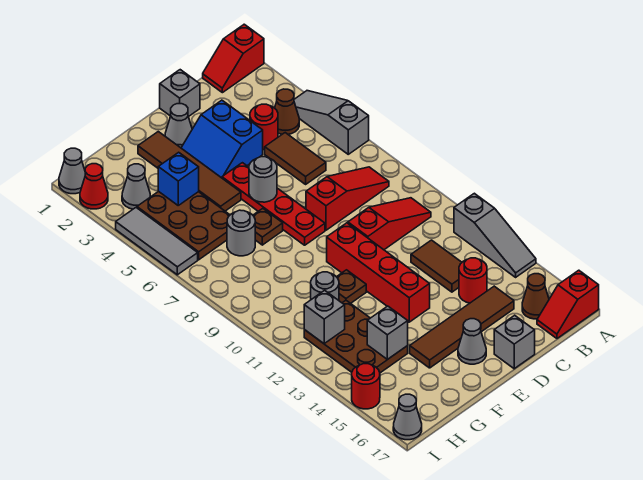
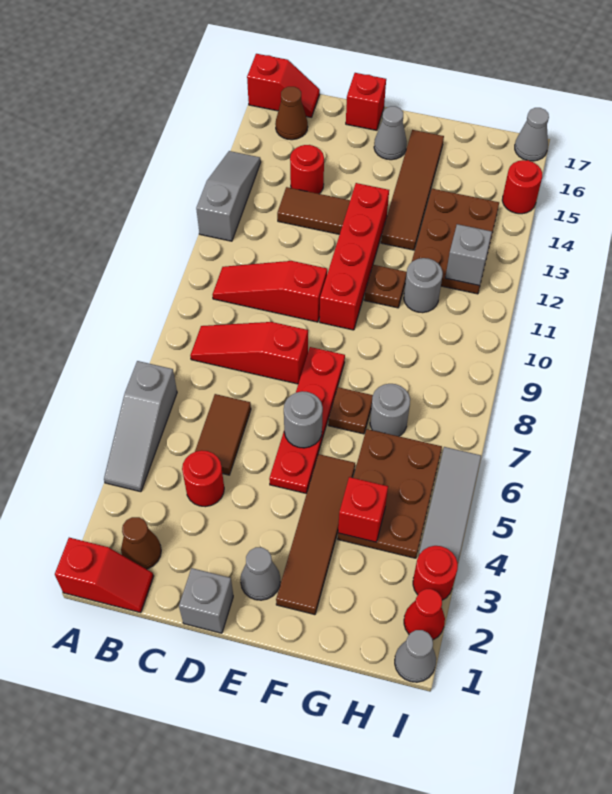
brown cone B4 level 1 -> brown cone B2 level 1
brown tile C12:C13 level 1 -> brown tile C13:D13 level 1
brown tile C15:F15 level 1 -> brown tile F13:F16 level 1
blue slope D3:E4 level 1 top D -> none
grey brick D17 level 1 -> red brick D17 level 1
blue brick G4 level 2 -> red brick G4 level 2
grey brick G14 level 2 -> none
grey cone H3 level 1 -> none
none -> red round brick I3 level 1

